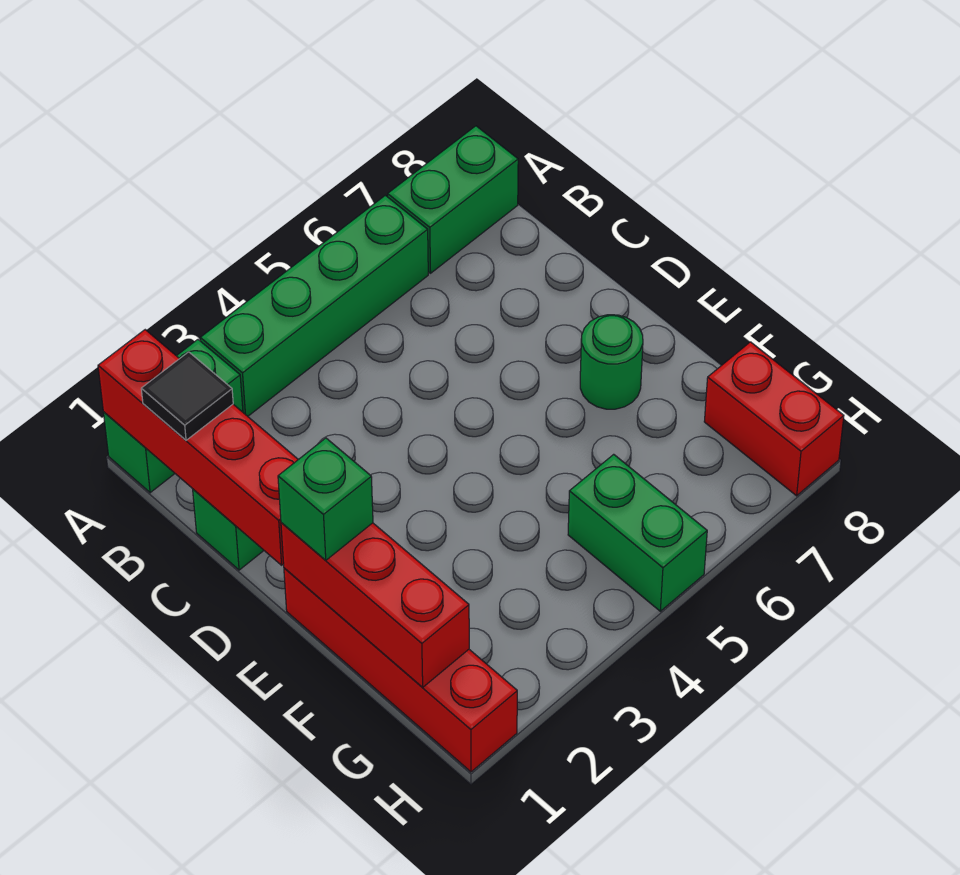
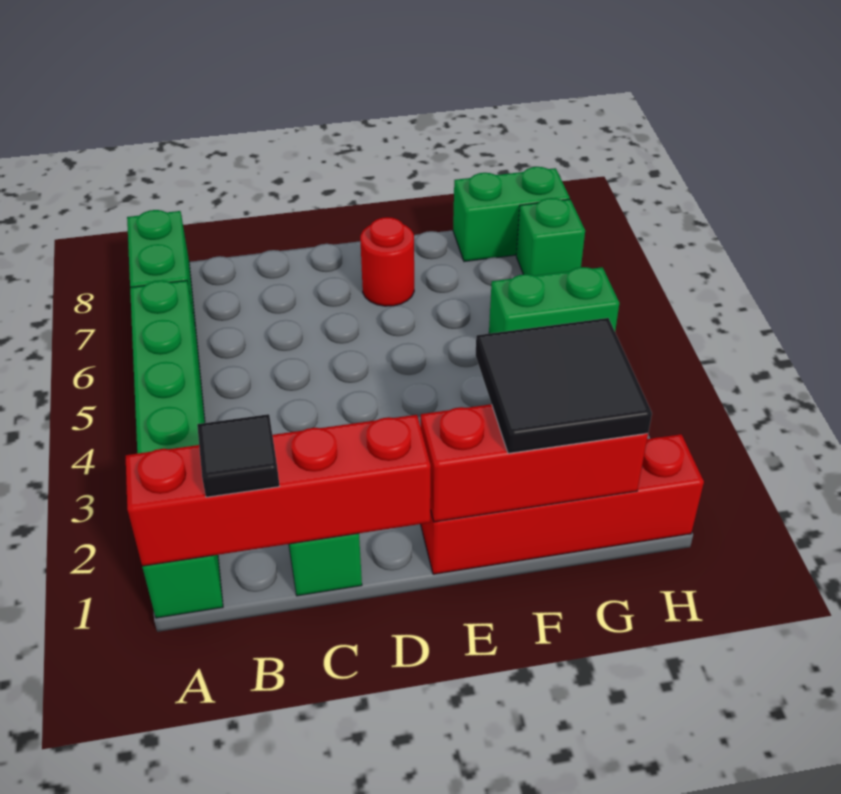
green brick E1 level 3 -> green brick H7 level 1
green round brick E7 level 1 -> red round brick E7 level 1
none -> black tile F1:G2 level 3
red brick G8:H8 level 1 -> green brick G8:H8 level 1

